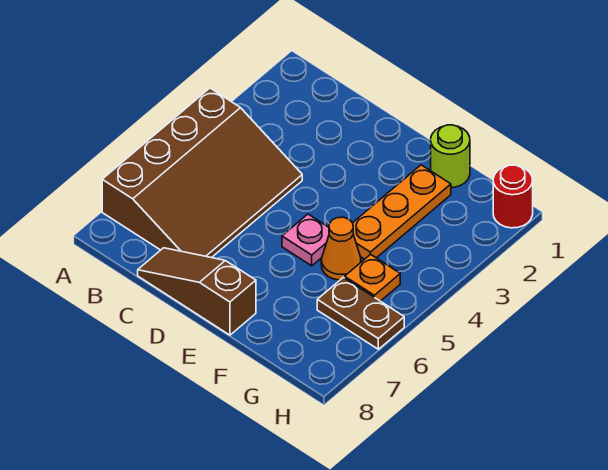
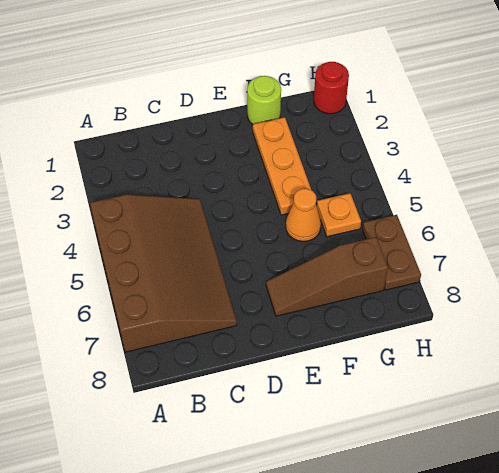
brown slope C8:E8 level 1 top E -> brown slope E7:G7 level 1 top G
pink plate E5 level 1 -> none
brown plate G6:H6 level 1 -> brown plate H6:H7 level 1

